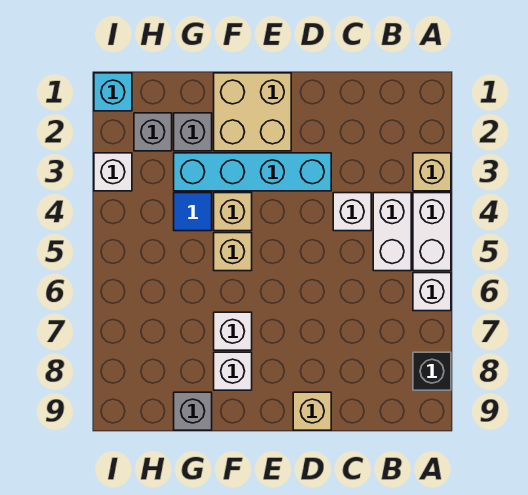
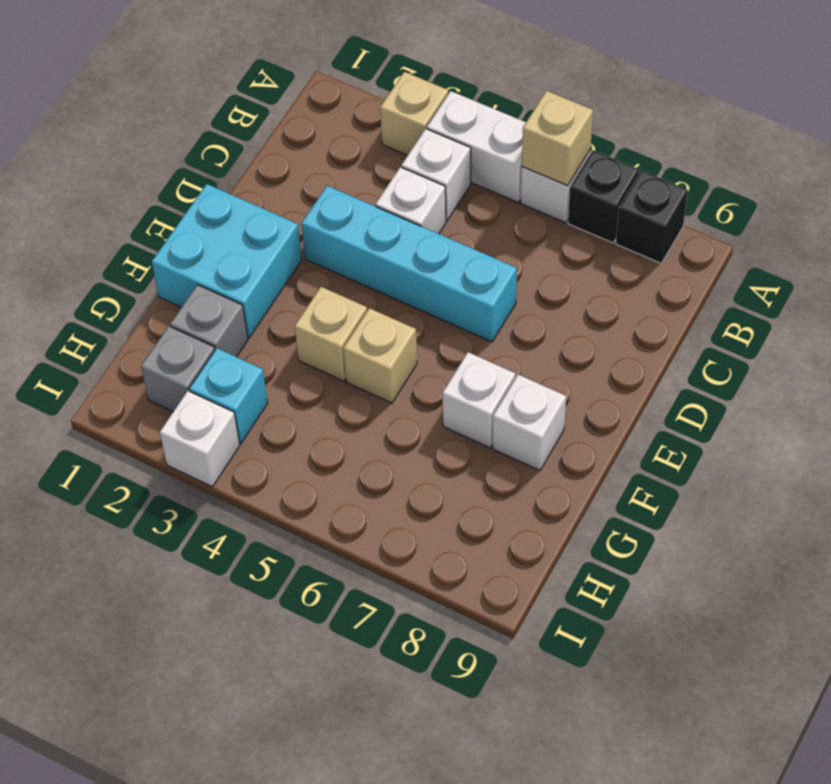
none -> black brick A7 level 1
white brick B4:B5 level 1 -> white brick B4 level 1
cyan brick D3:G3 level 1 -> cyan brick D3:D6 level 1
tan brick D9 level 1 -> tan brick A6 level 2
tan brick E1:F2 level 1 -> cyan brick E1:F2 level 1
blue tile G4 level 1 -> none
grey brick G9 level 1 -> none
cyan brick I1 level 1 -> cyan brick H3 level 1

